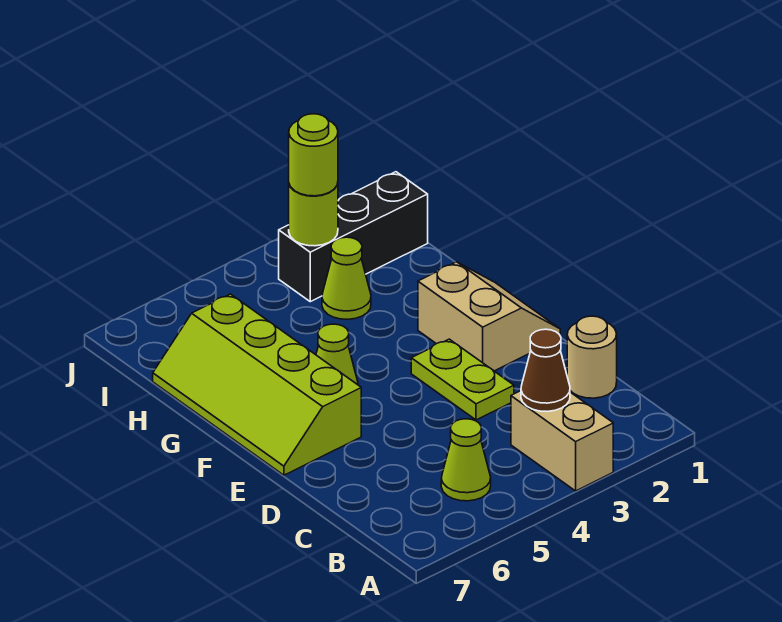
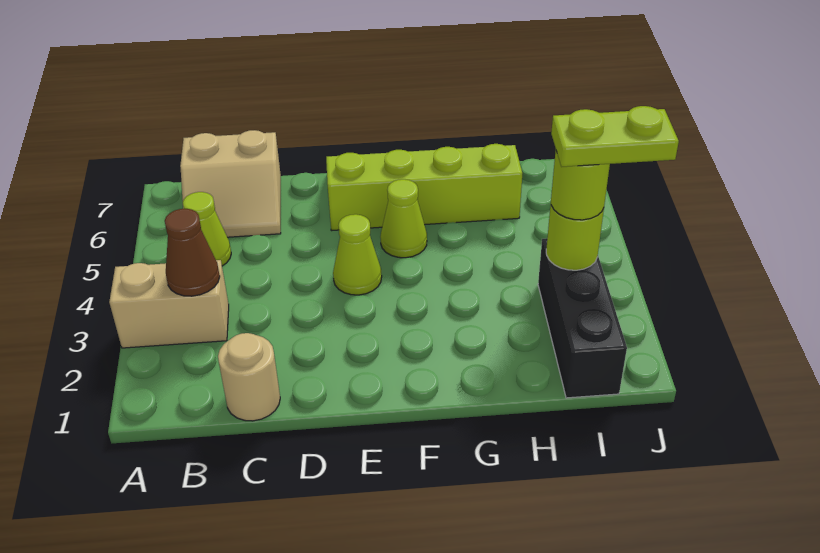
lime plate D3:E3 level 1 -> lime plate I3:J3 level 4
tan slope E1:F2 level 1 top 2 -> tan slope B6:C7 level 1 top 7
lime cone H3 level 1 -> lime cone E4 level 1

